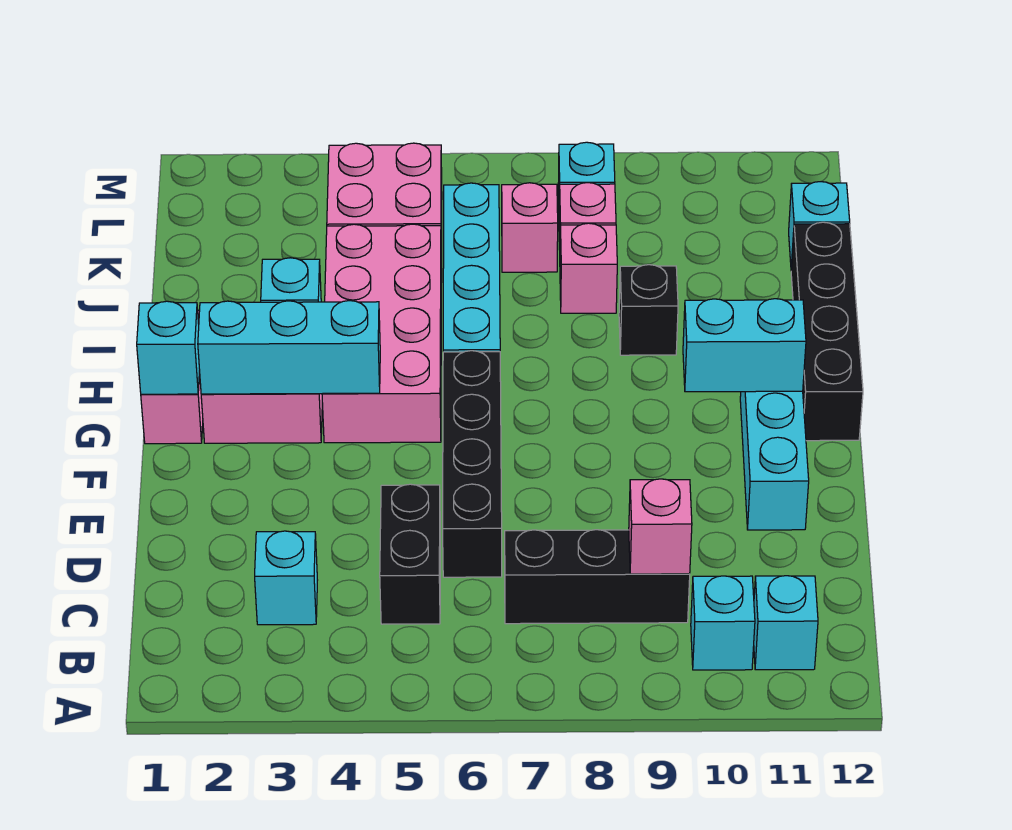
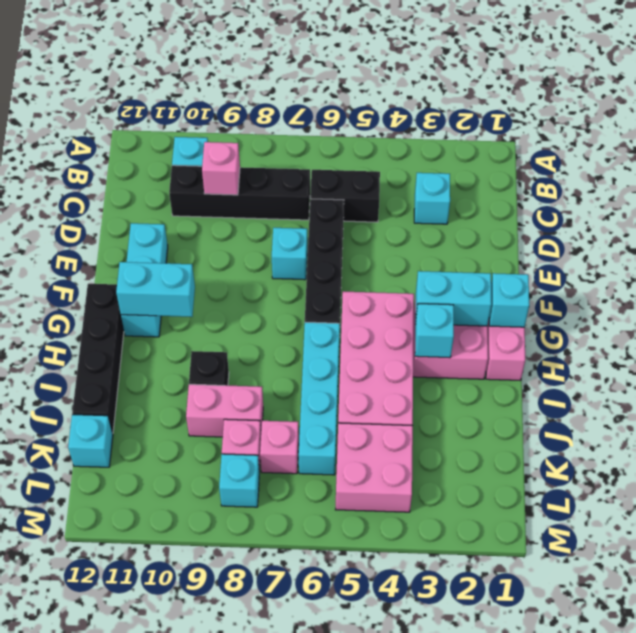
cyan brick B11 level 1 -> cyan brick E7 level 1
black brick C5:D5 level 1 -> black brick C5:C6 level 1
black brick C7:C9 level 1 -> black brick C7:C10 level 1
cyan brick G2:G4 level 2 -> cyan brick G2:G3 level 2
pink brick J8 level 1 -> pink brick J8:J9 level 1

